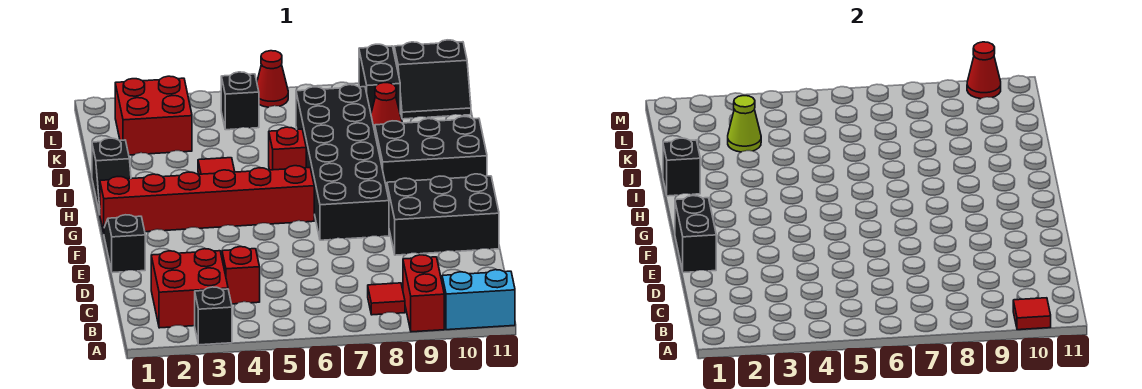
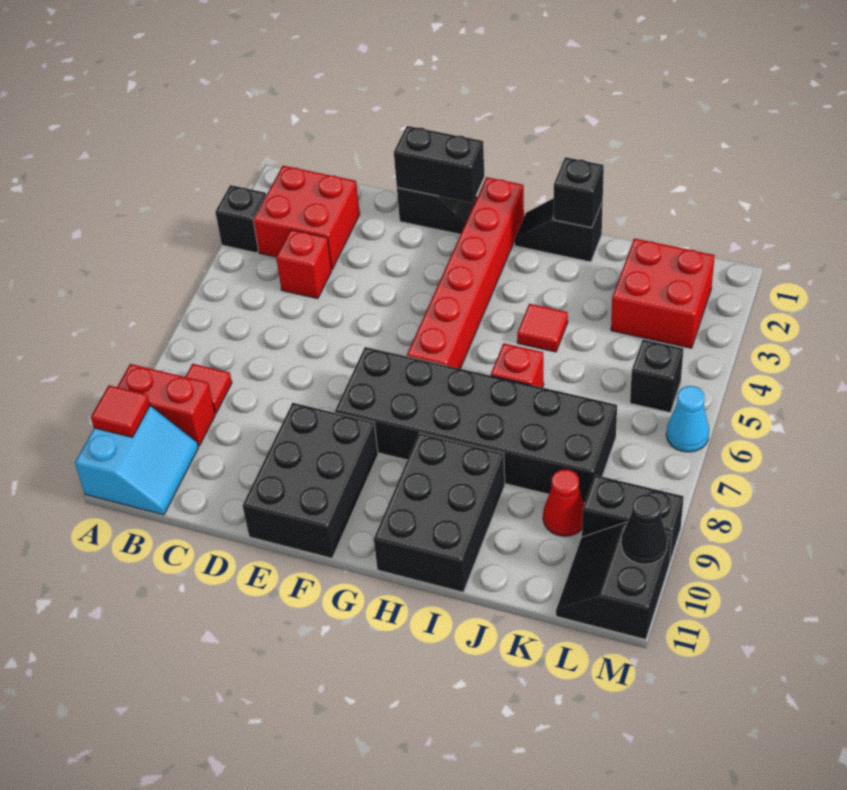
lime cone K3 level 2 -> none
red cone M6 level 1 -> cyan cone M6 level 1
red cone M10 level 2 -> black cone M10 level 2

